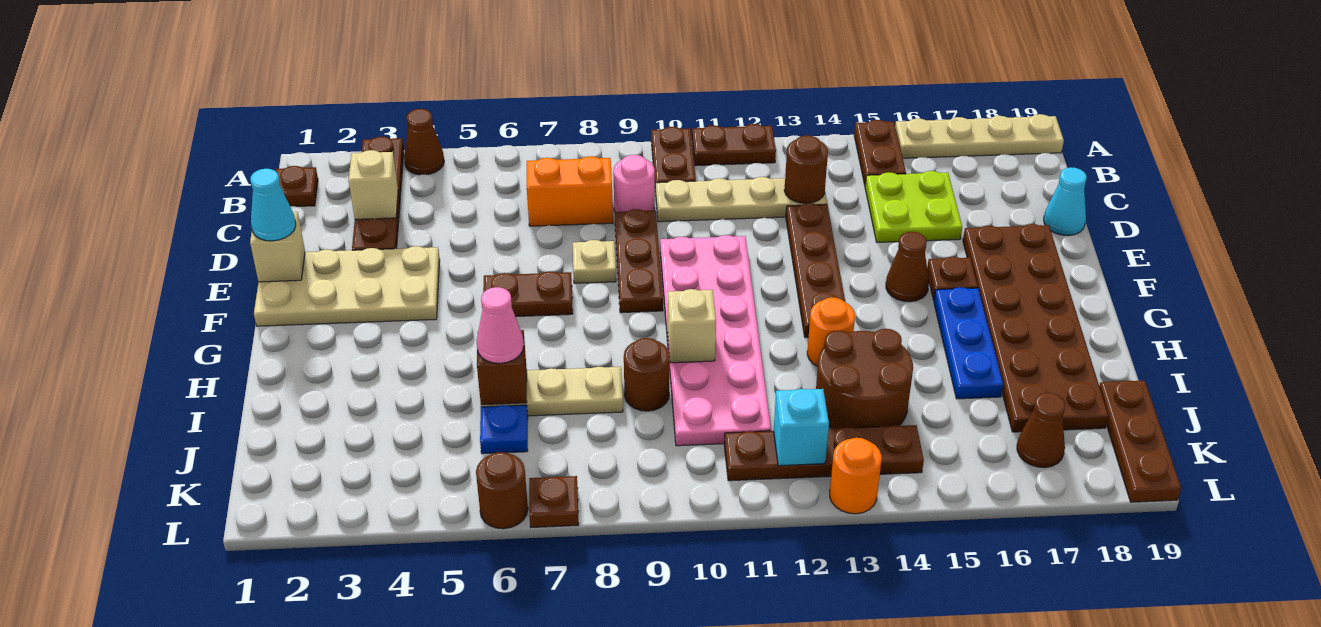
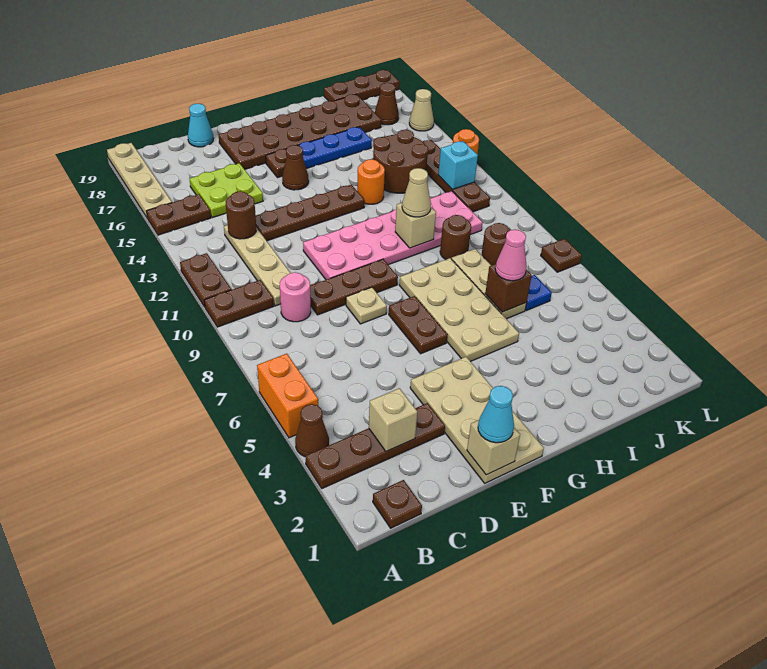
orange brick C7:C8 level 1 -> orange brick A5:A6 level 1
none -> tan plate G5:H8 level 1
none -> tan cone H10 level 3
brown round brick L6 level 1 -> brown round brick J8 level 1
none -> tan cone L16 level 1

